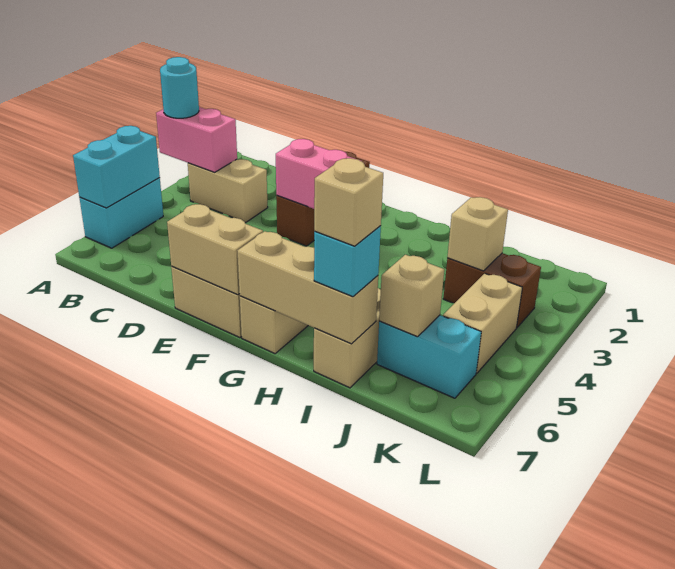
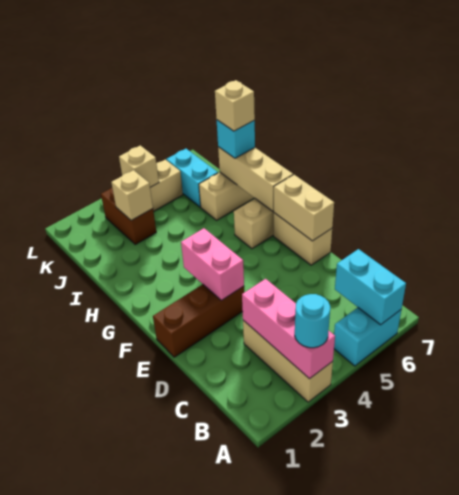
pink brick A3:B3 level 2 -> pink brick A3:C3 level 2
cyan brick A5:A6 level 2 -> cyan brick A6:B6 level 2
tan brick B3:C3 level 1 -> tan brick A3:C3 level 1
tan brick J6 level 2 -> tan brick K4 level 2

